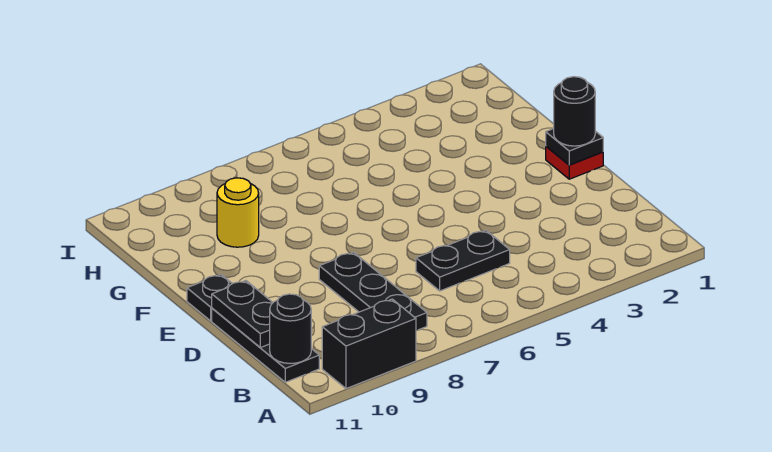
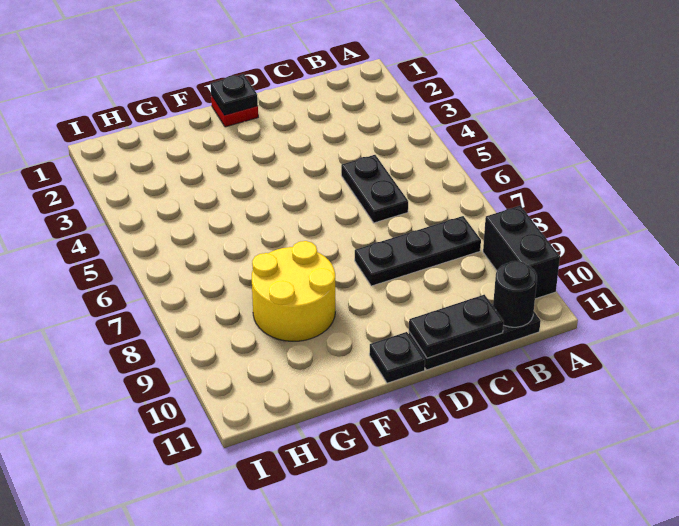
black round brick E1 level 3 -> none
yellow round brick G9 level 1 -> yellow round brick F8:G9 level 1

